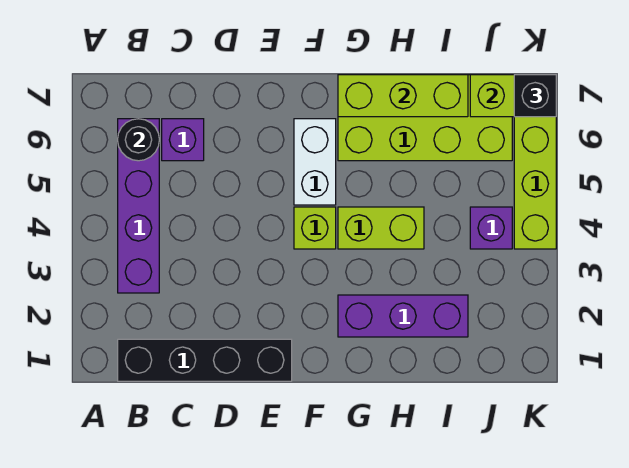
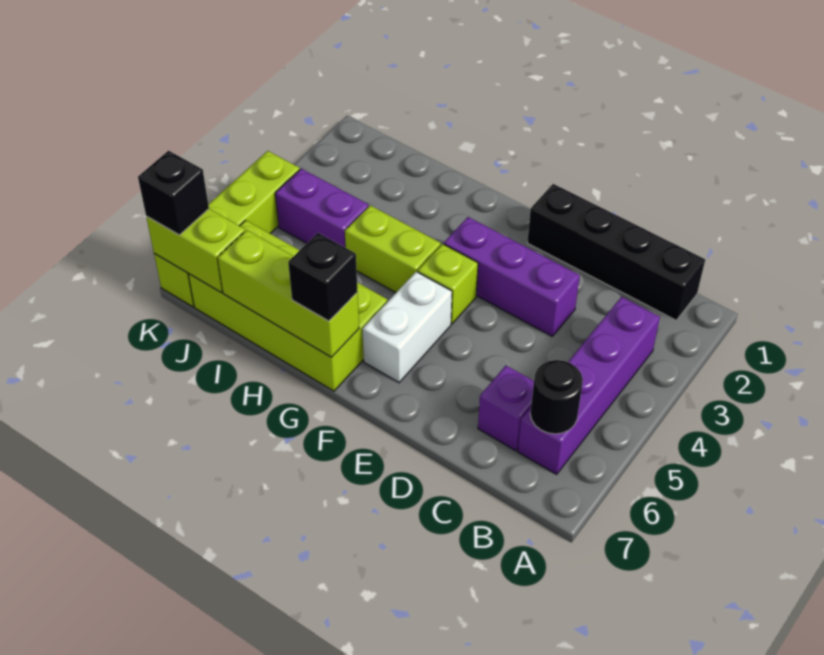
purple brick G2:I2 level 1 -> purple brick D3:F3 level 1
none -> black brick G7 level 3
purple brick J4 level 1 -> purple brick I4:J4 level 1

